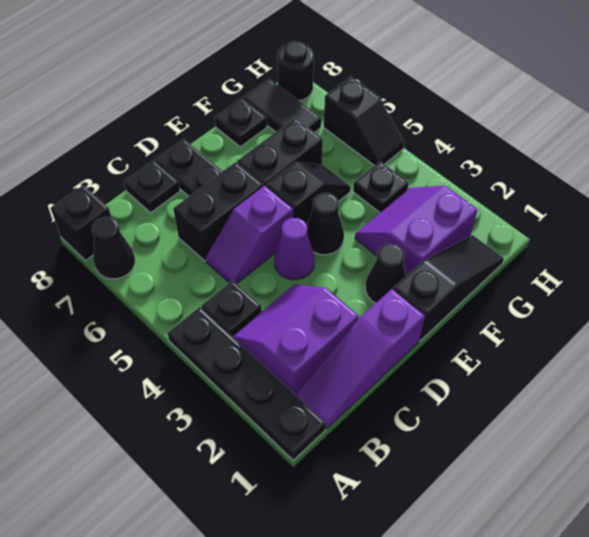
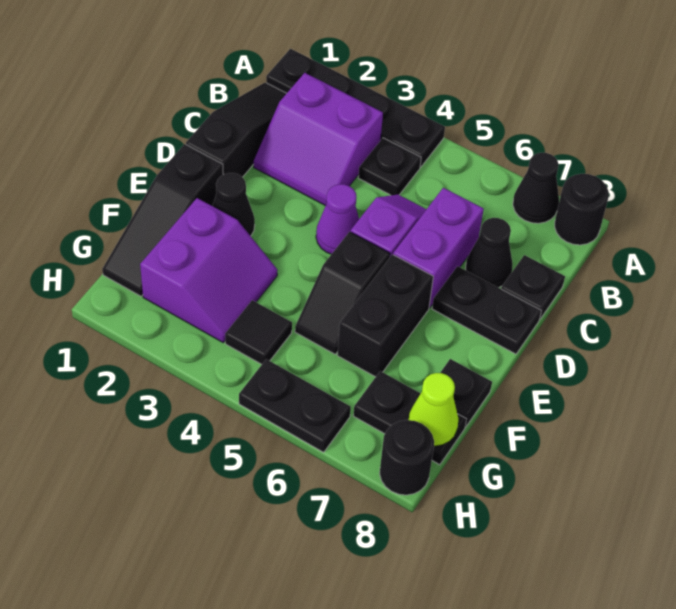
black brick A8 level 1 -> black round brick A8 level 1
purple slope B1:D1 level 1 top D -> black slope B1:D1 level 1 top D
purple slope B2:C3 level 1 top 2 -> purple slope B2:C3 level 1 top B
black brick C6:D6 level 1 -> purple brick C6:D6 level 1
black cone E4 level 1 -> black cone C7 level 1
black plate G4 level 1 -> black tile G4 level 1
black tile G7:G8 level 1 -> black plate G7:G8 level 1
none -> lime cone G8 level 2
black slope H5:H6 level 1 top 6 -> black plate H5:H6 level 1

